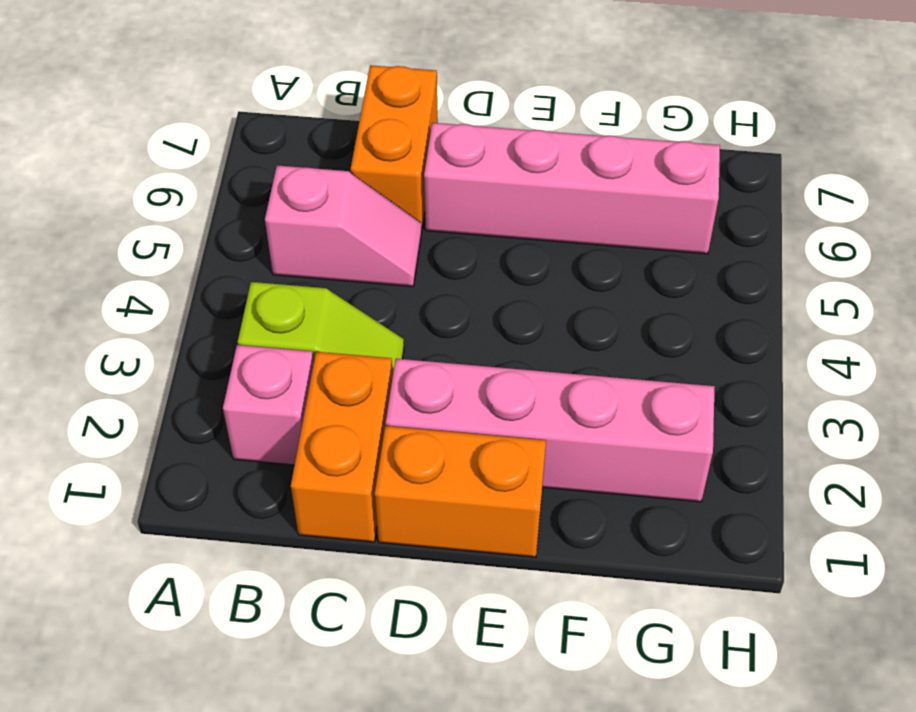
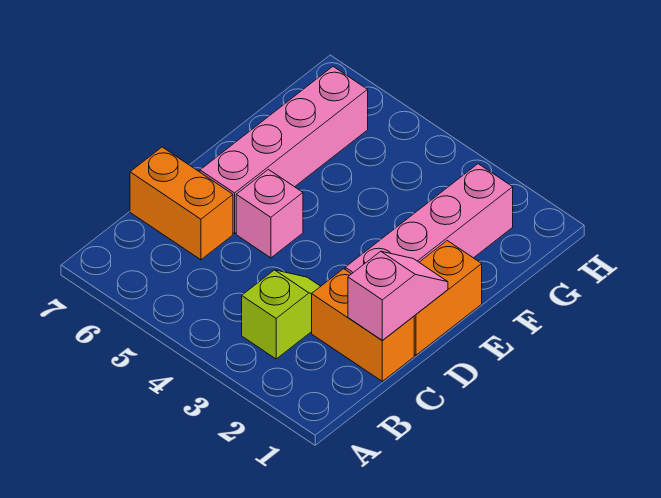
pink brick B2 level 1 -> pink brick D5 level 1
pink slope B5:C5 level 1 top B -> pink slope C1:D1 level 2 top C

